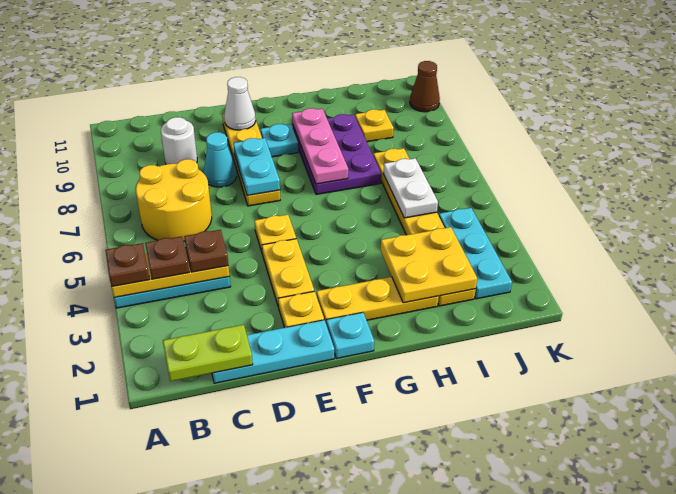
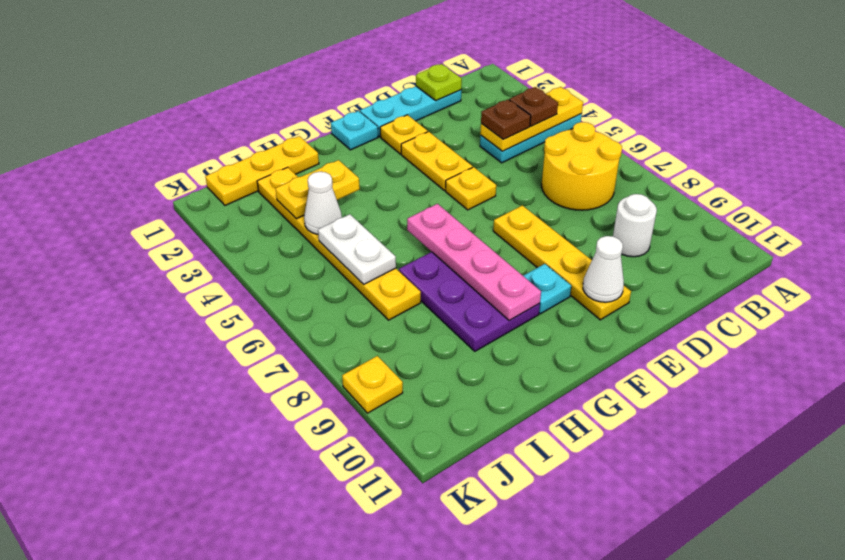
brown plate A4 level 3 -> none
lime plate B1:C1 level 2 -> lime plate C1 level 2
cyan cone D8 level 1 -> none
cyan plate E7:E8 level 2 -> none
yellow plate F2:H2 level 1 -> yellow plate H1:J1 level 1
pink plate G7:G9 level 2 -> pink plate G6:G9 level 2
yellow plate H2:I3 level 2 -> yellow plate H3:I3 level 2
none -> white cone I4 level 2
yellow plate I9 level 1 -> yellow plate K9 level 1
cyan plate J2:J4 level 1 -> none
brown cone K10 level 1 -> none

